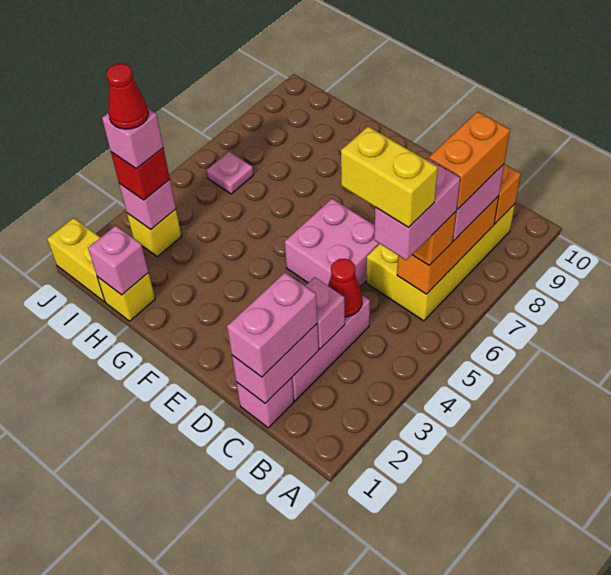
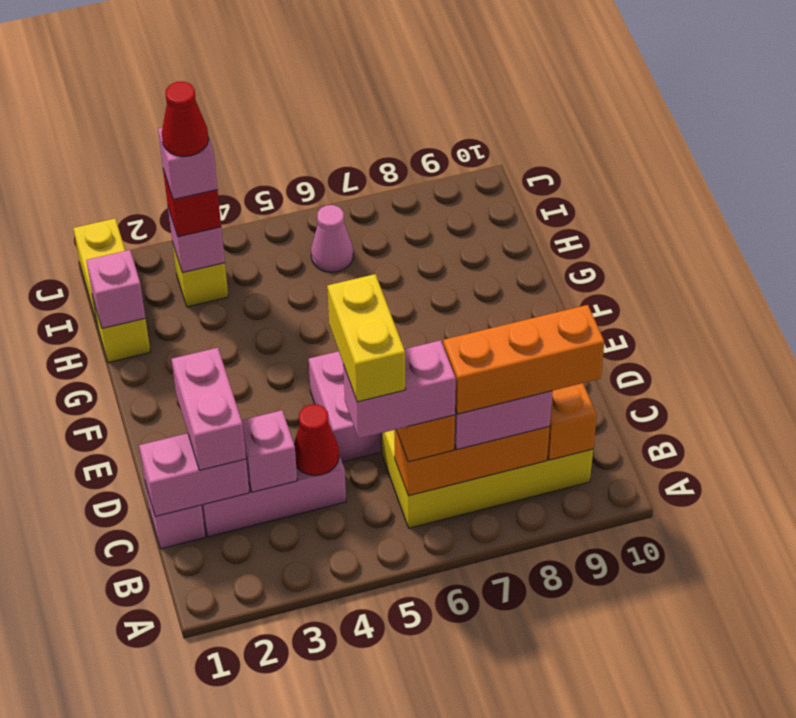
orange brick B7:B8 level 4 -> orange brick B7:B9 level 4
pink brick C1:C2 level 3 -> pink brick C2:D2 level 3
pink plate I6 level 1 -> pink cone I6 level 1

